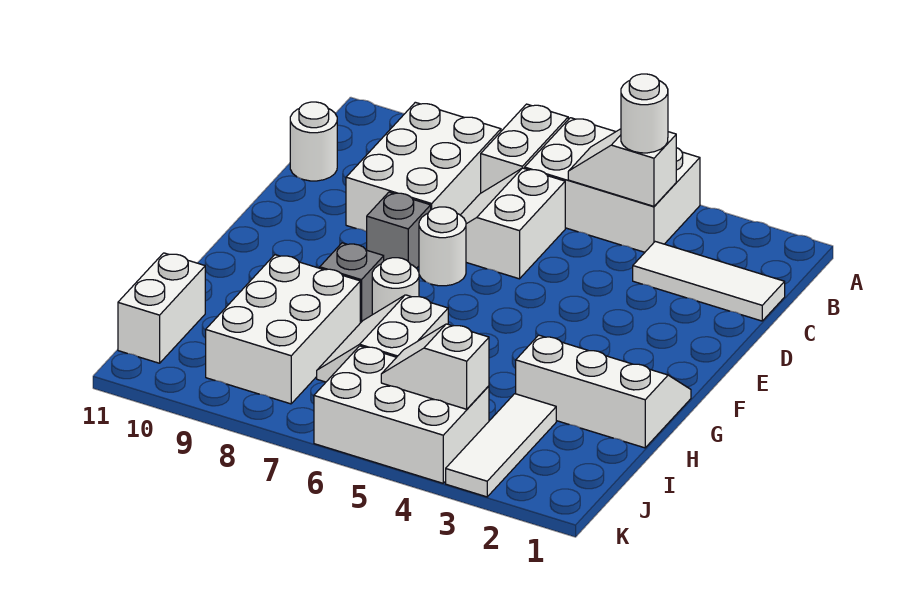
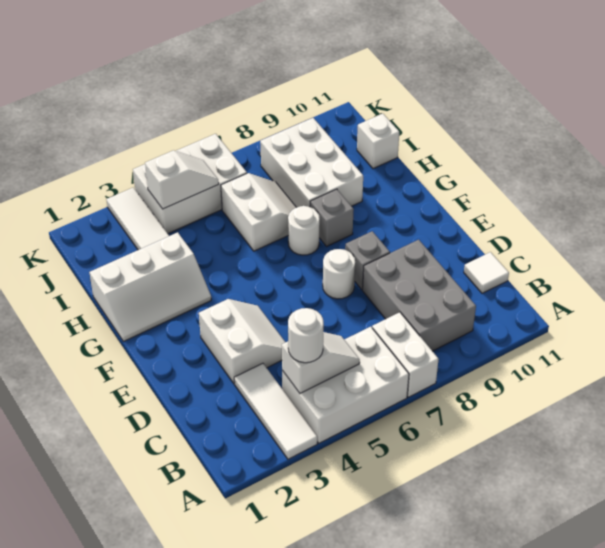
white brick B8:D9 level 1 -> grey brick B8:D9 level 1
white tile C1:C3 level 1 -> white tile A3:C3 level 1
white slope C6:D7 level 1 top 6 -> white slope D3:E4 level 1 top 3
white round brick C11 level 1 -> white tile C11 level 1
white brick I11:J11 level 1 -> white brick I11 level 1

